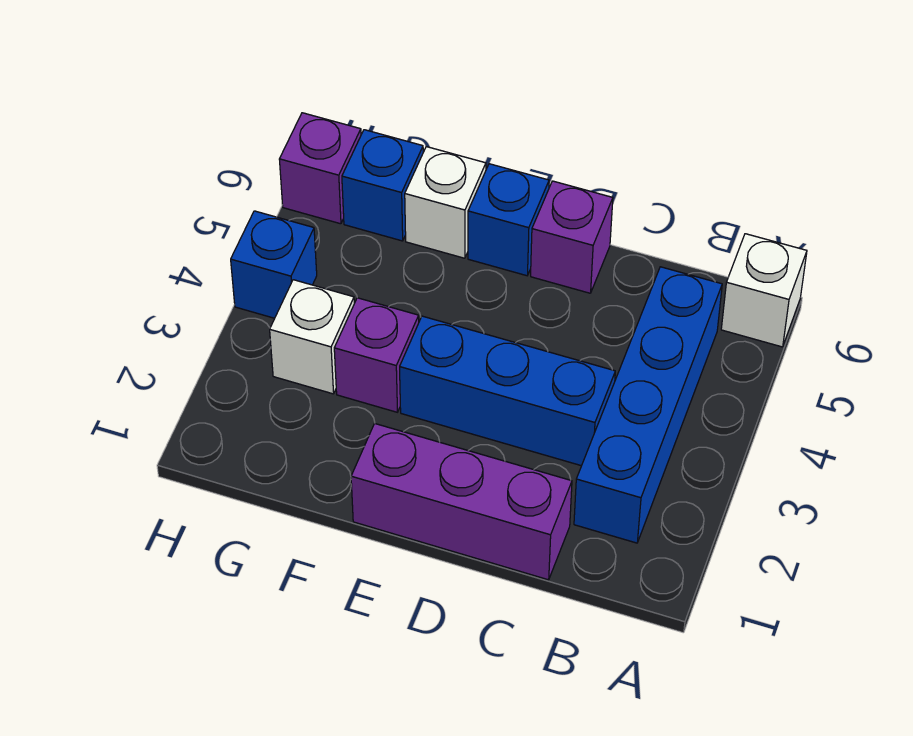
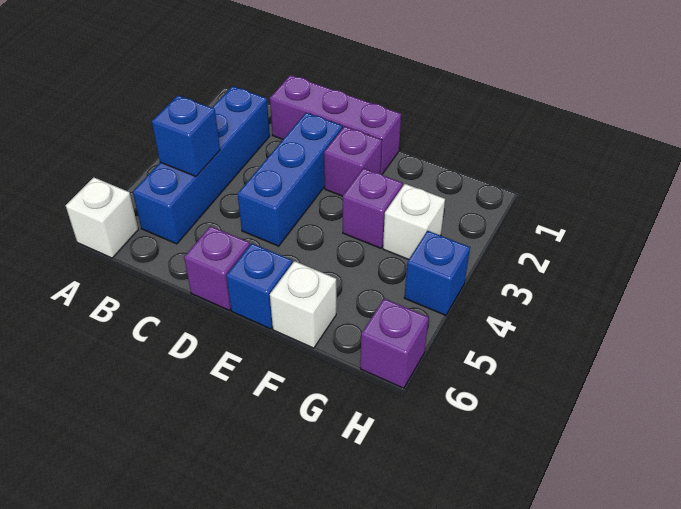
blue brick C3:E3 level 1 -> blue brick D2:D4 level 1
none -> purple brick E2 level 1
blue brick G6 level 1 -> blue brick B4 level 2

